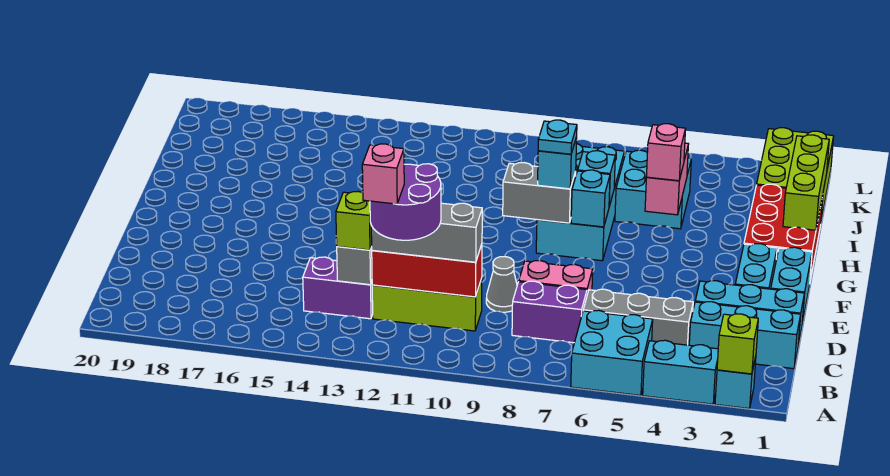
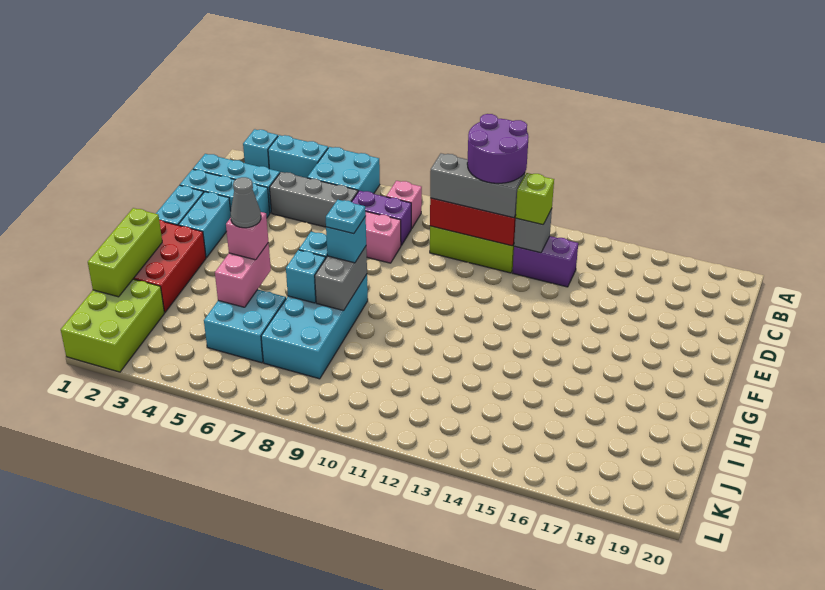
lime brick A2 level 2 -> none
pink brick B12 level 5 -> pink brick B8 level 1
grey cone D9 level 1 -> grey cone H5 level 4
grey brick G8:G9 level 2 -> grey brick G8:H8 level 2

